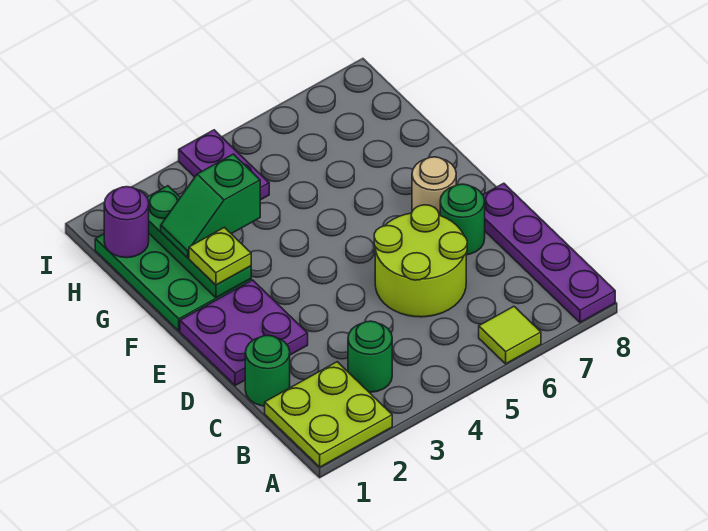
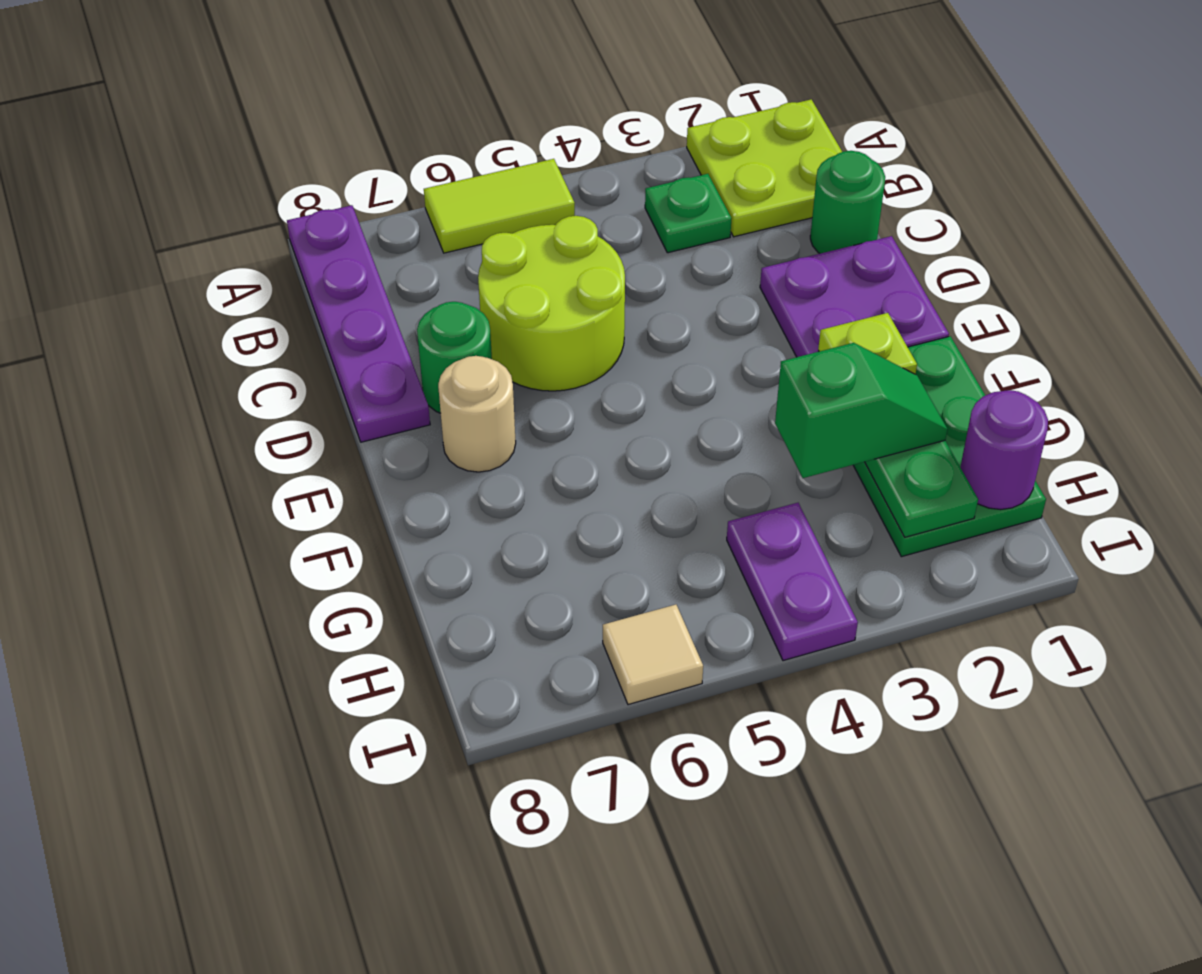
lime tile A6 level 1 -> lime tile A5:A6 level 1
green round brick B3 level 1 -> green plate B3 level 1
none -> tan tile I6 level 1

